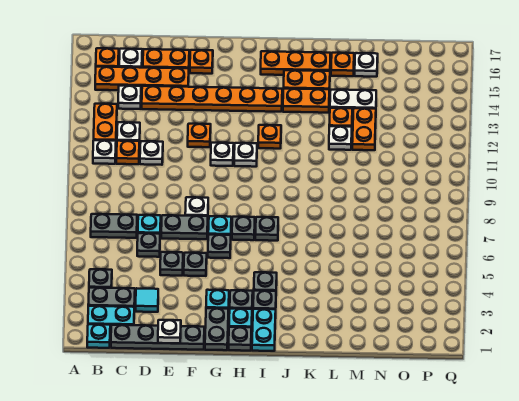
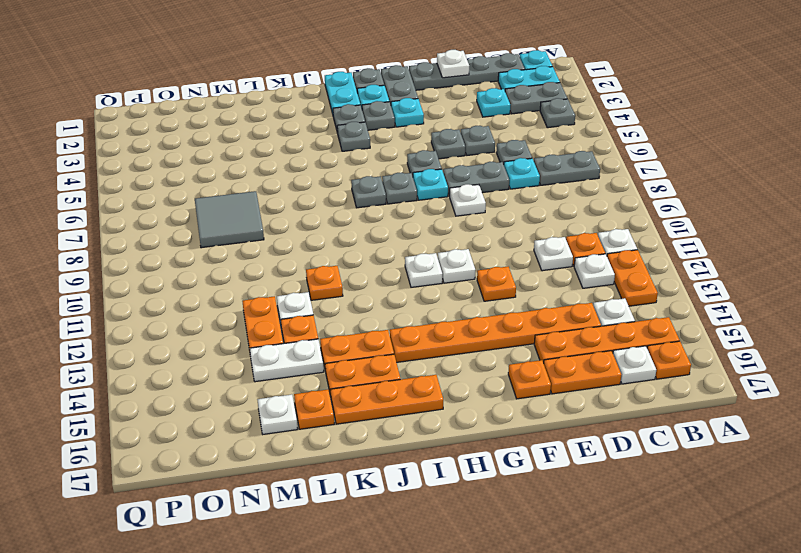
cyan tile D3 level 1 -> cyan plate D3 level 1
orange plate I12 level 1 -> orange plate K11 level 1
none -> grey tile M7:N8 level 1

